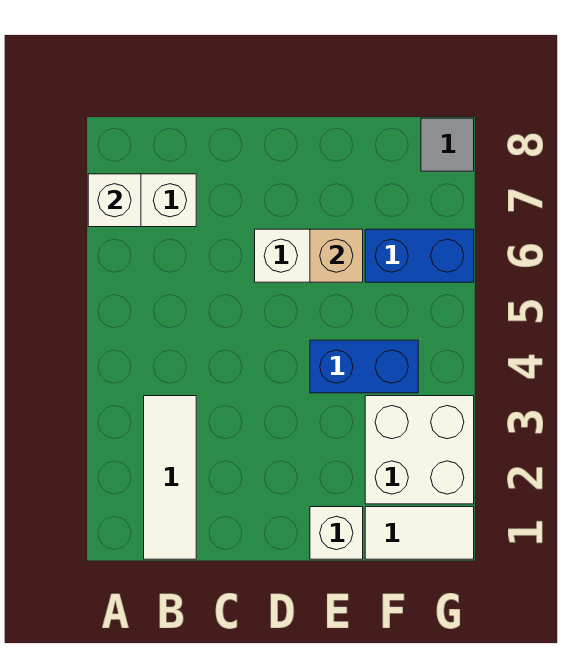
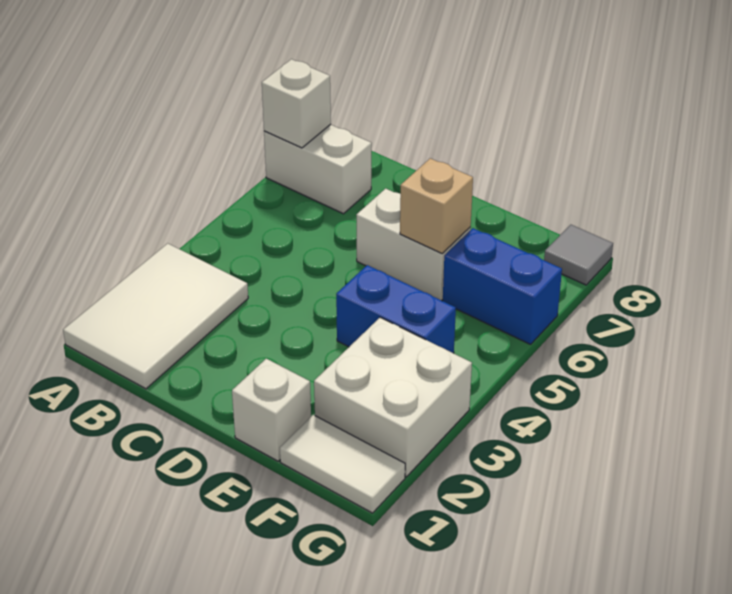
white tile B1:B3 level 1 -> white tile A1:B3 level 1

